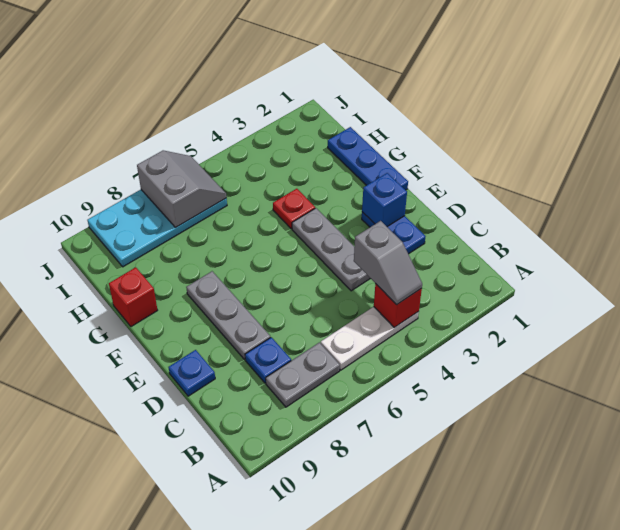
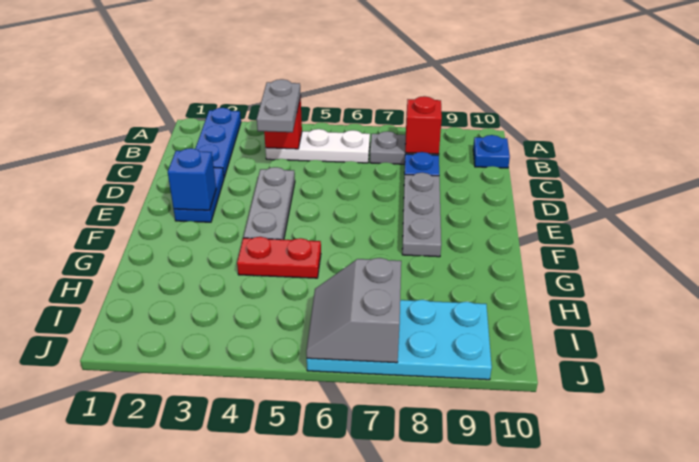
grey slope B4:C4 level 3 top C -> grey plate B4:C4 level 3
blue plate D10 level 1 -> blue plate B10 level 1
blue plate F1:H1 level 1 -> blue plate A2:C2 level 1
red plate G4 level 1 -> red plate G4:G5 level 1
red brick G10 level 1 -> red brick B8 level 2

